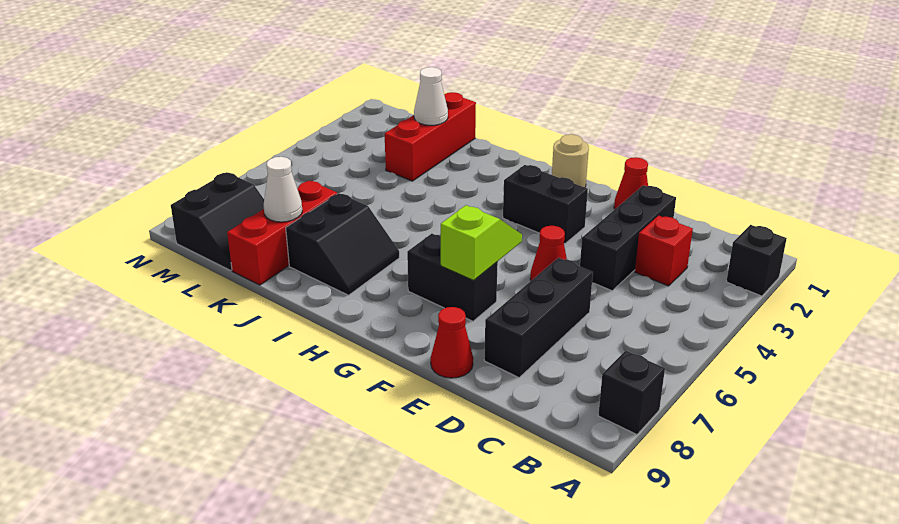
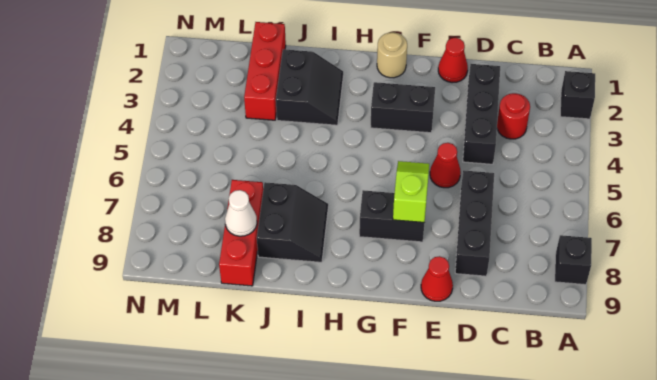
red brick C3 level 1 -> red round brick C3 level 1
white cone K2 level 2 -> none
black slope L8:M9 level 1 top M -> black slope I2:J3 level 1 top J

